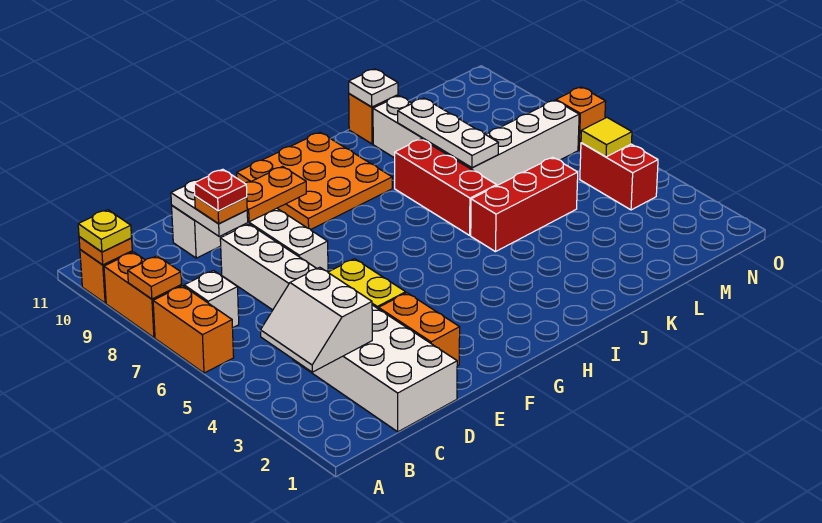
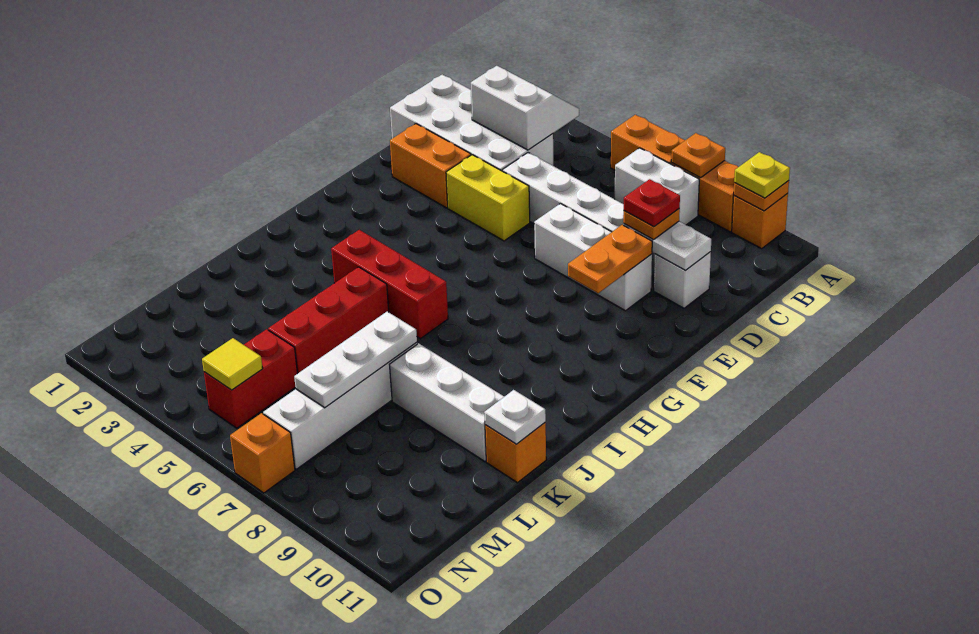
white brick B7 level 1 -> white brick B7:B8 level 1
orange plate G9:I11 level 1 -> none
red brick J6:J8 level 1 -> red brick I4:I6 level 1
white plate K7:K9 level 2 -> white plate K7:M7 level 2
red brick N4:N5 level 1 -> red brick M5:N5 level 1

